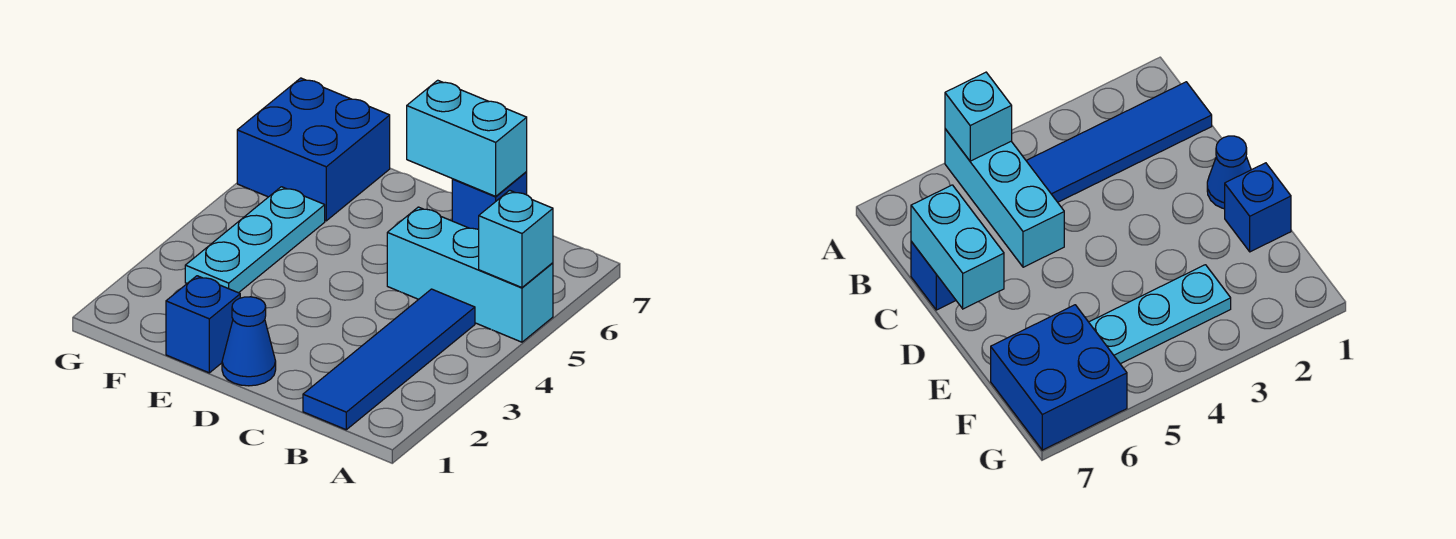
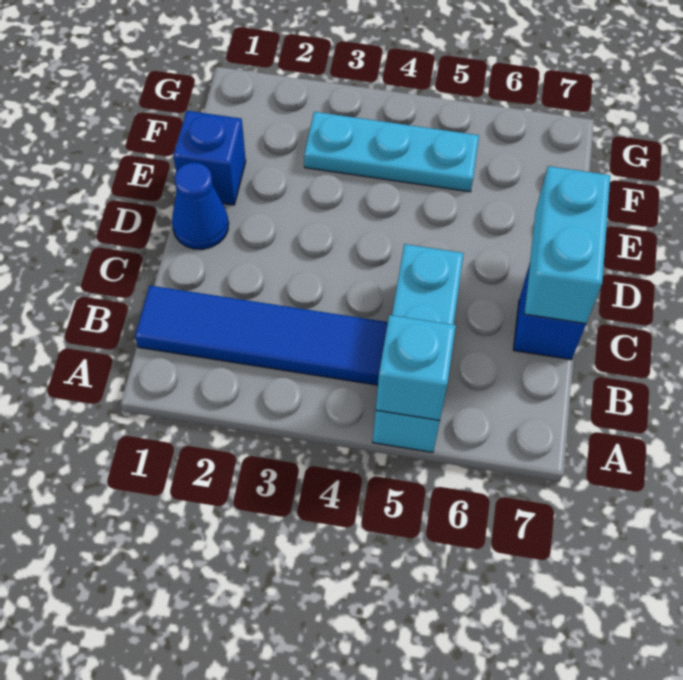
blue brick F6:G7 level 1 -> none

